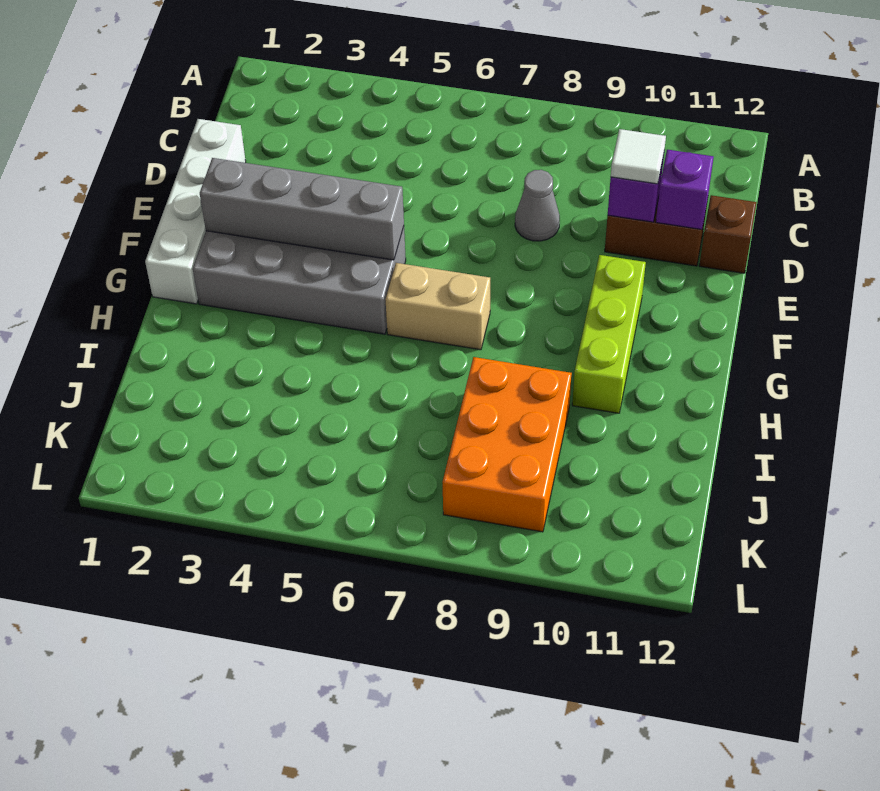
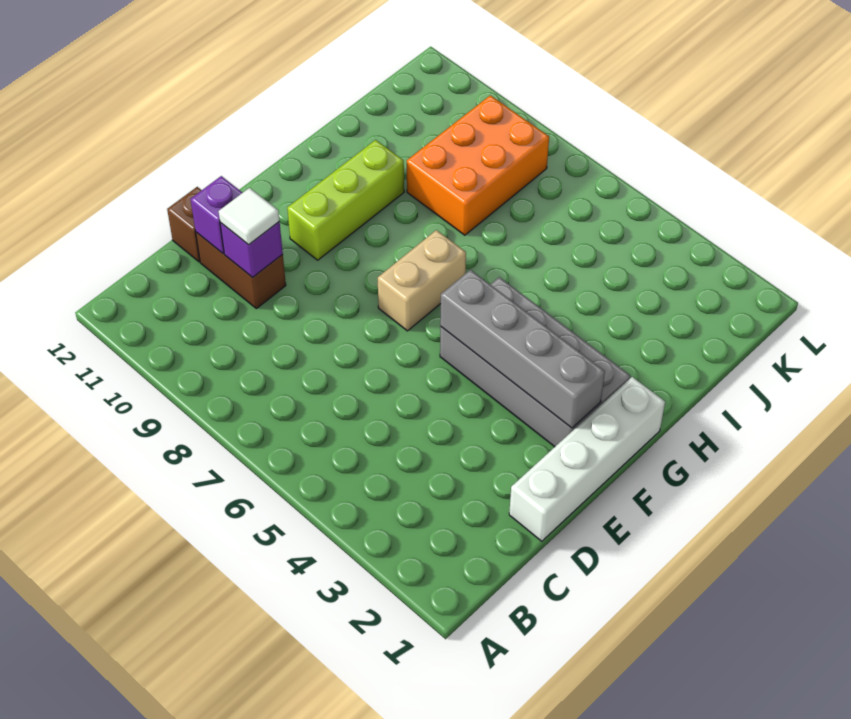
grey cone D8 level 1 -> none
tan brick G6:G7 level 1 -> tan brick F7:G7 level 1

